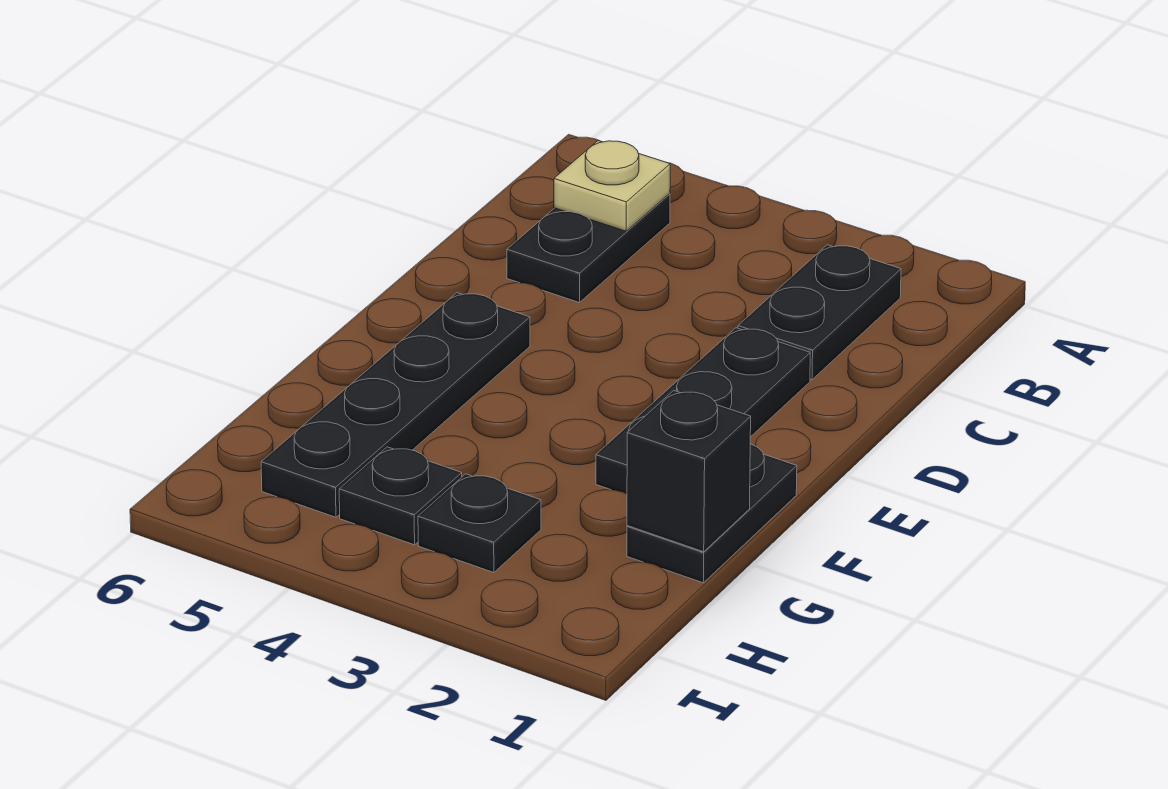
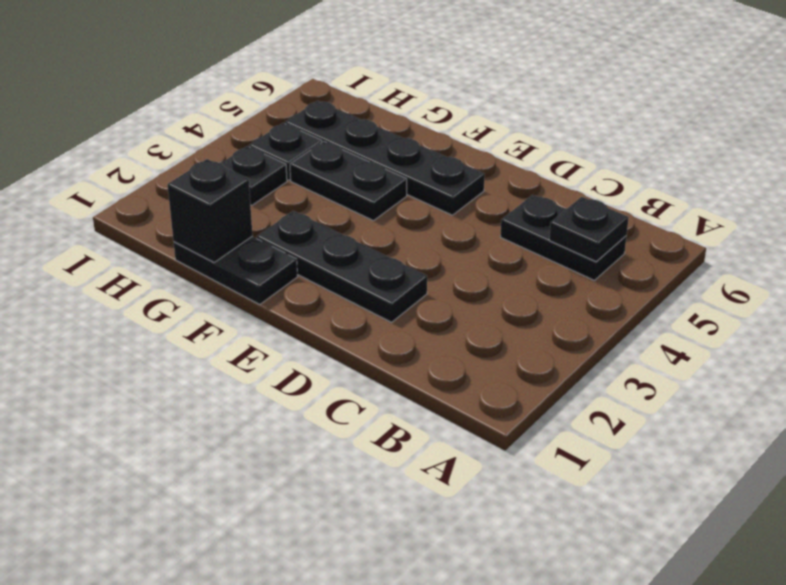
black plate B2:C2 level 1 -> black plate F4:G4 level 1
tan plate B5 level 2 -> black plate B5 level 2

